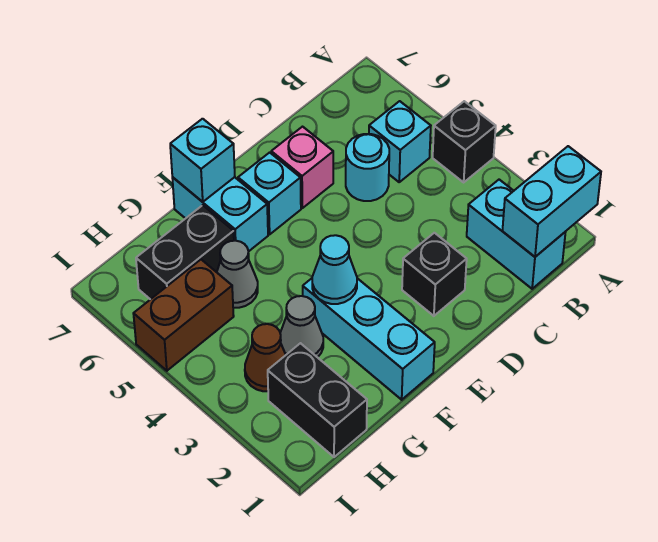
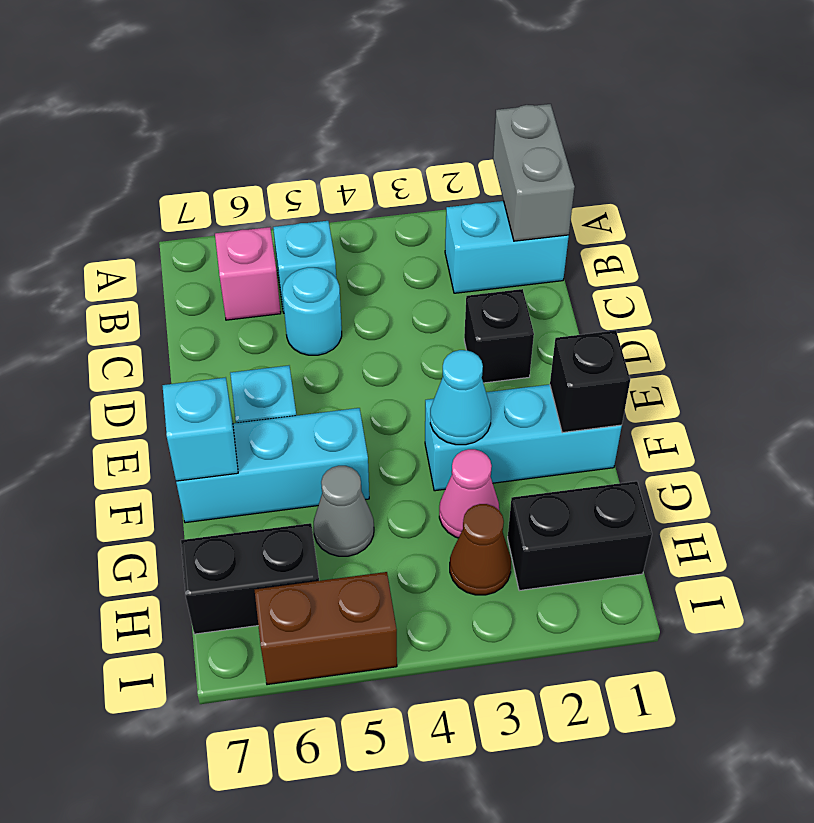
cyan brick A1:B1 level 2 -> grey brick A1:B1 level 2
black brick A4 level 1 -> black brick F1 level 2
pink brick D6 level 1 -> pink brick B6 level 1
cyan brick F6:F7 level 1 -> cyan brick F5:F7 level 1
grey cone G3 level 1 -> pink cone G3 level 1
black brick G6:H6 level 1 -> black brick H6:H7 level 1
brown brick H5:I5 level 1 -> brown brick I5:I6 level 1

